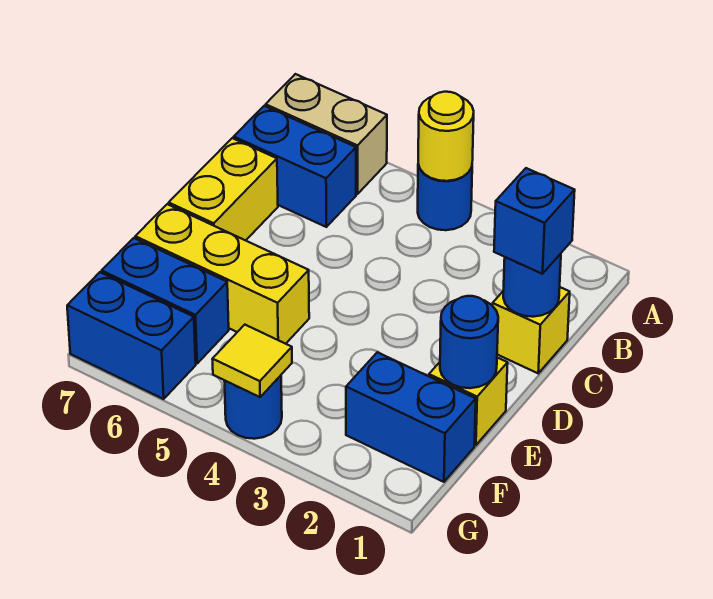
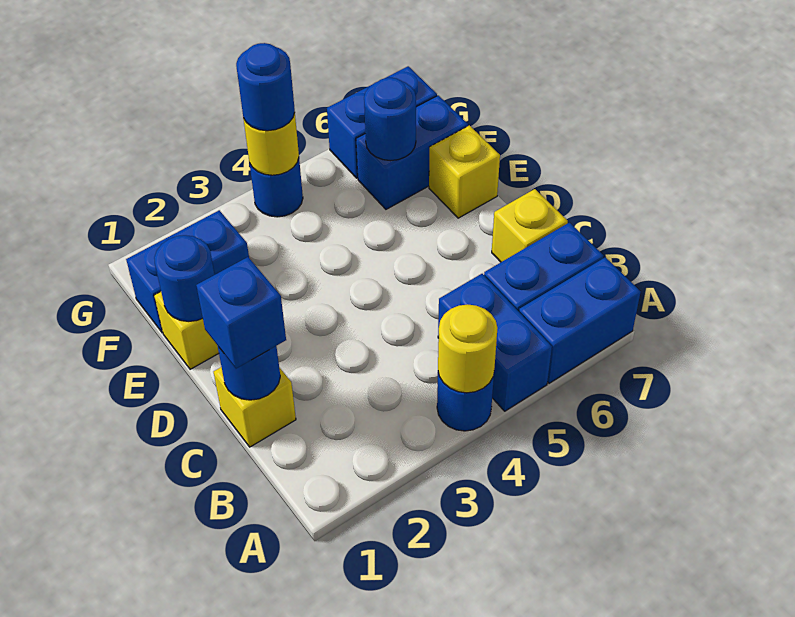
none -> blue brick A5:B5 level 1
tan brick A6:A7 level 1 -> blue brick A6:A7 level 1
yellow brick C7:D7 level 1 -> yellow brick C7 level 1
yellow brick E5:E7 level 1 -> yellow brick E7 level 1
none -> blue round brick F6 level 2
yellow tile G4 level 2 -> yellow round brick G4 level 2
none -> blue round brick G4 level 3

